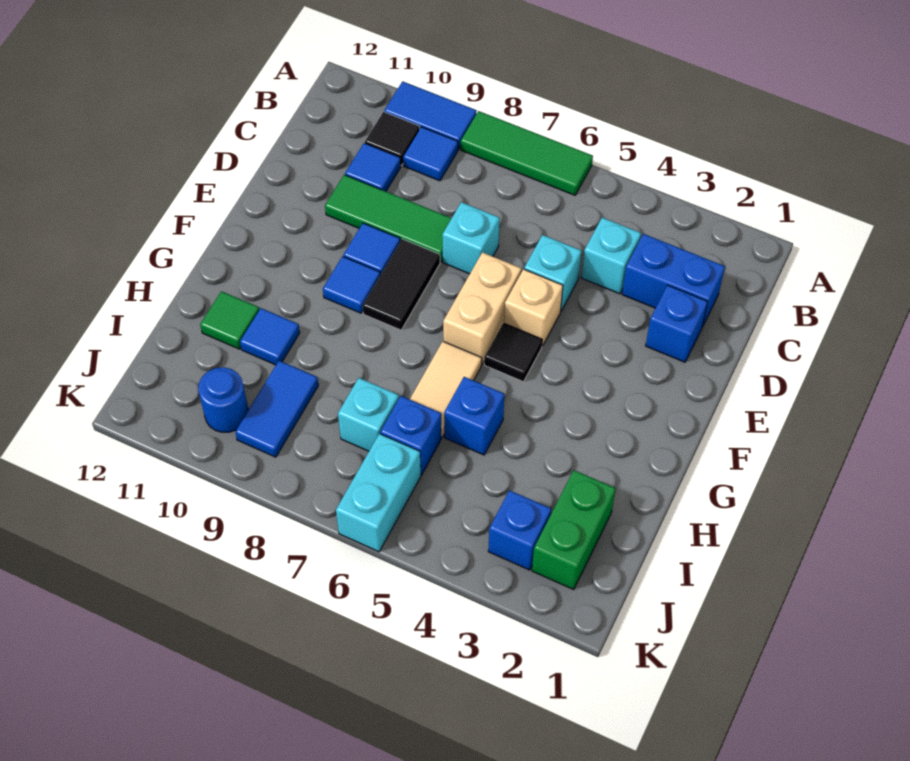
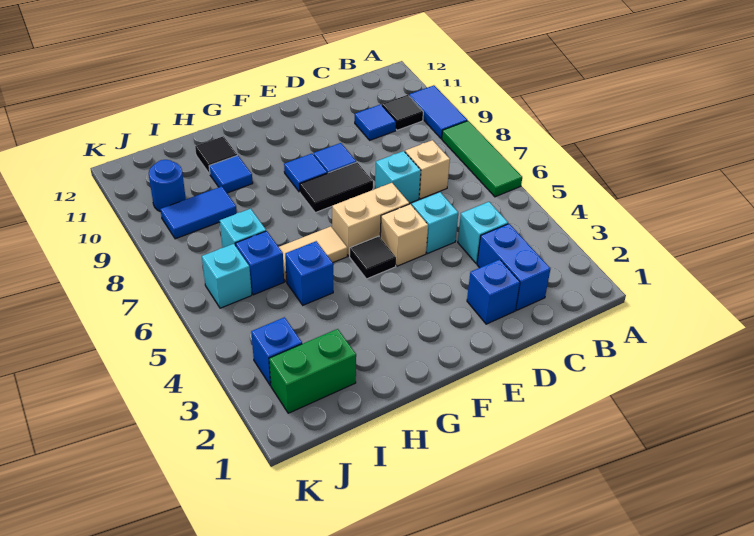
blue tile B9 level 1 -> none
none -> tan brick C7 level 1
green tile D8:D10 level 1 -> none
green tile H11 level 1 -> black tile H11 level 1
cyan brick J6:K6 level 1 -> cyan brick J6 level 1

